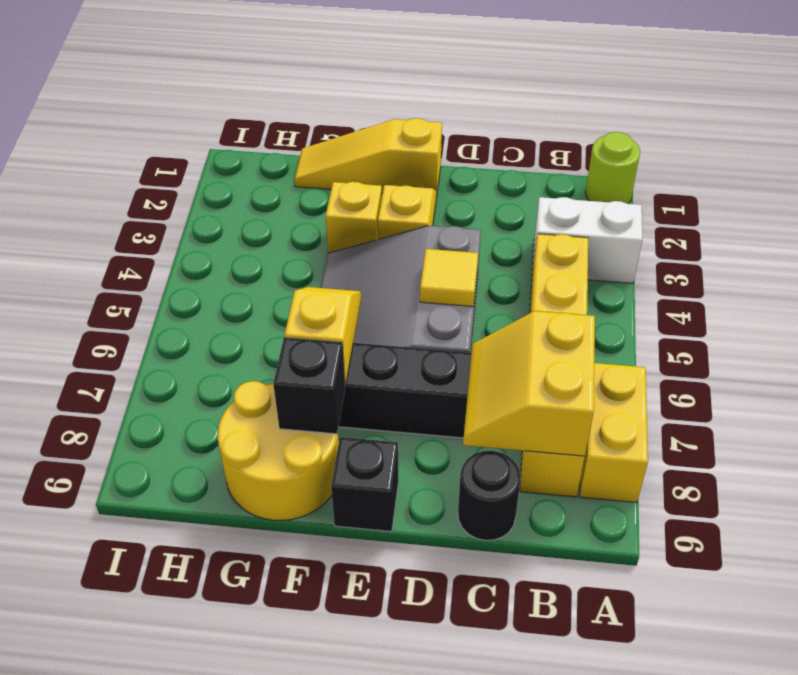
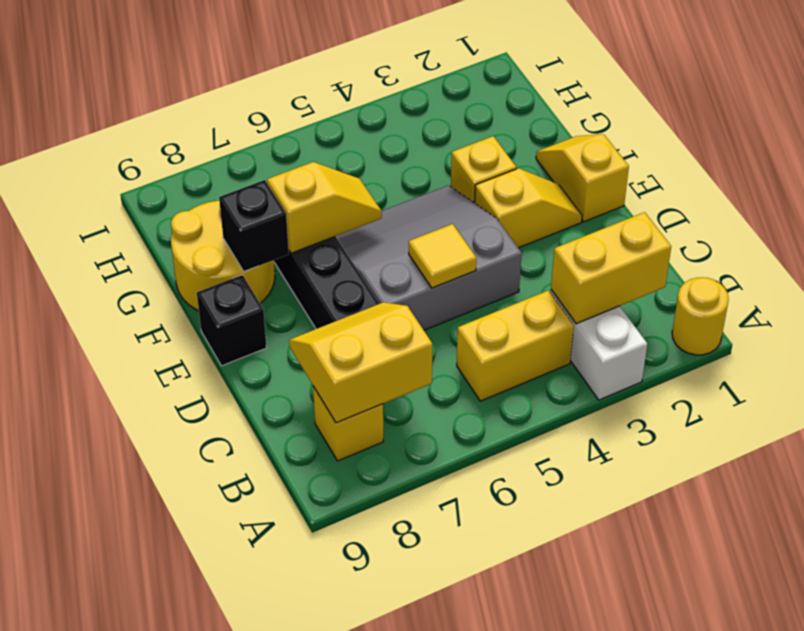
lime round brick A1 level 1 -> yellow round brick A1 level 1
yellow brick A7:A8 level 1 -> yellow brick B2:B3 level 2
black round brick C9 level 1 -> none
yellow slope E1:G1 level 1 top E -> yellow slope E1:F1 level 1 top E

